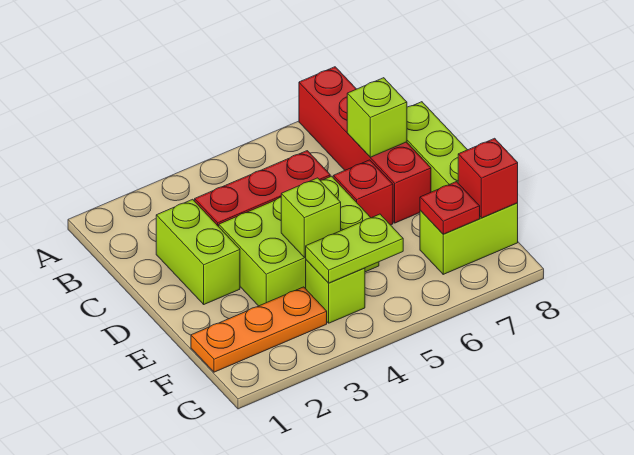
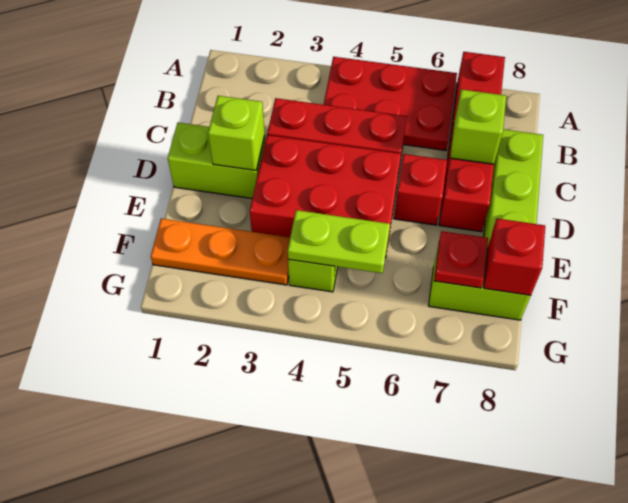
none -> red plate A4:B6 level 1
lime brick C2:D2 level 1 -> lime brick D1:D2 level 1
lime brick D3:E5 level 1 -> red brick D3:E5 level 1
lime brick E4 level 2 -> lime brick D2 level 2

